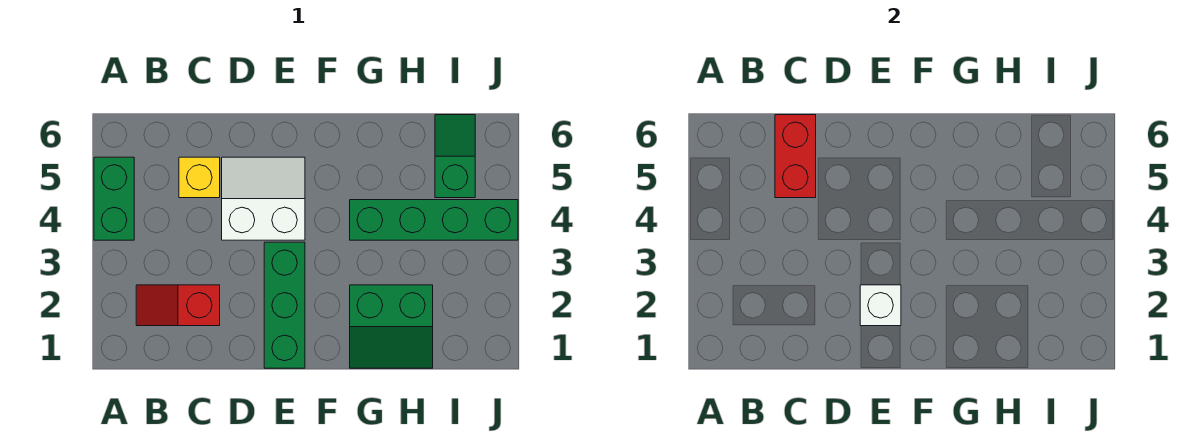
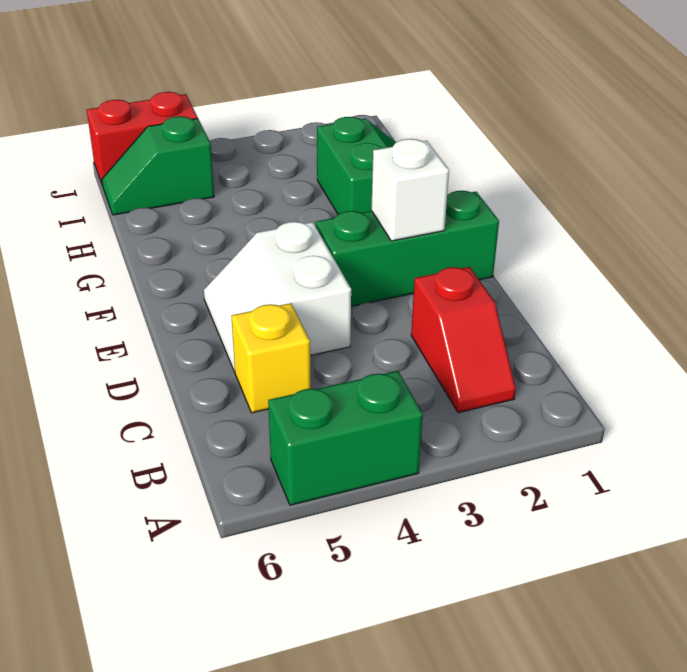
red brick C5:C6 level 2 -> red brick J5:J6 level 1
green brick G4:J4 level 1 -> none

